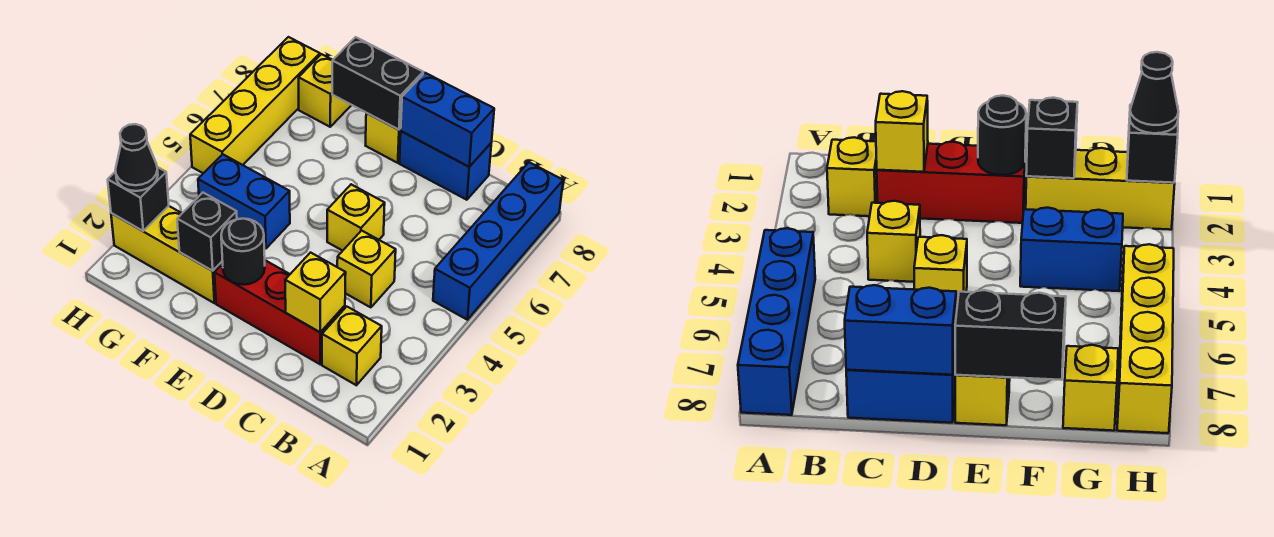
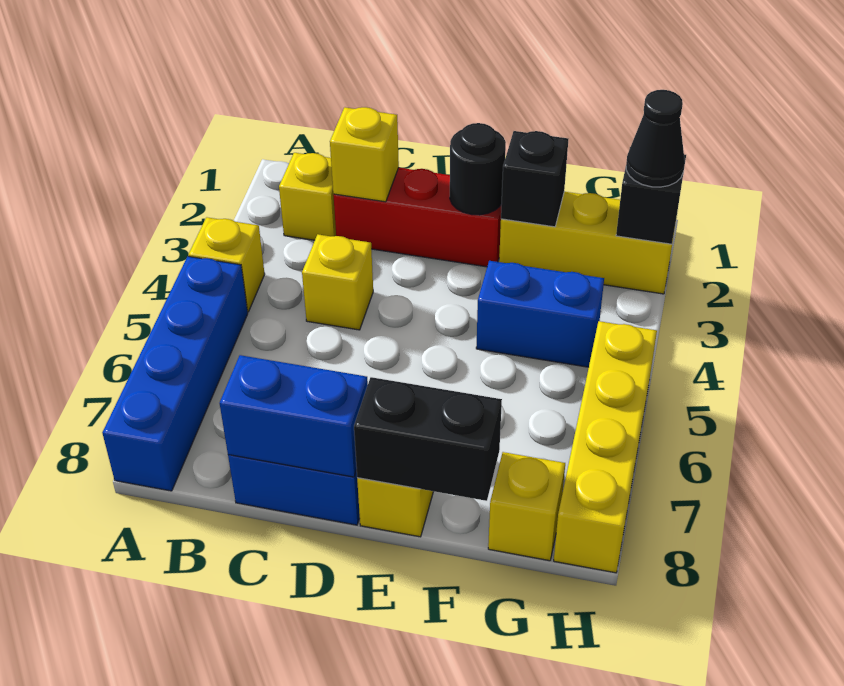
yellow brick D5 level 1 -> yellow brick A4 level 1

